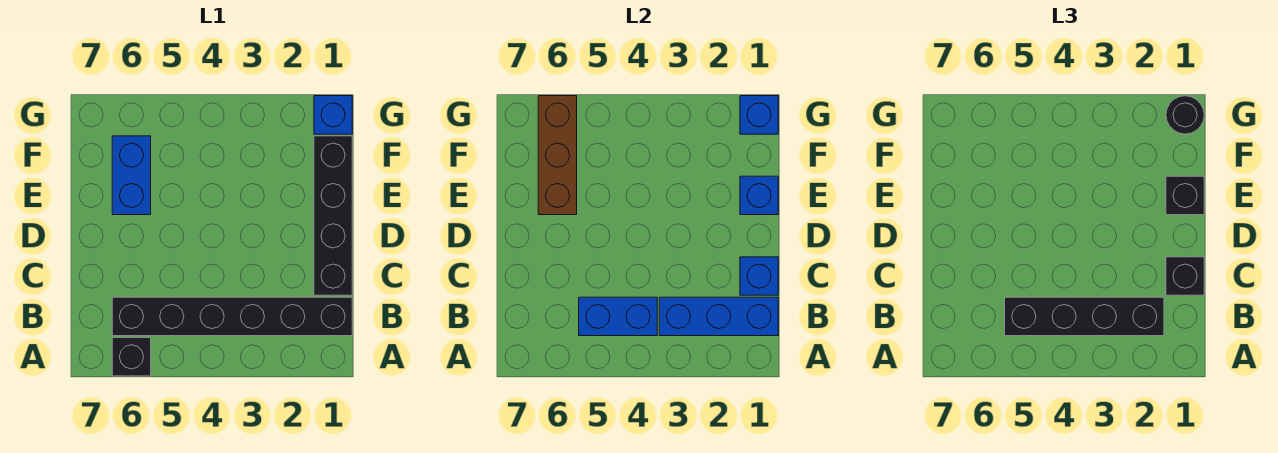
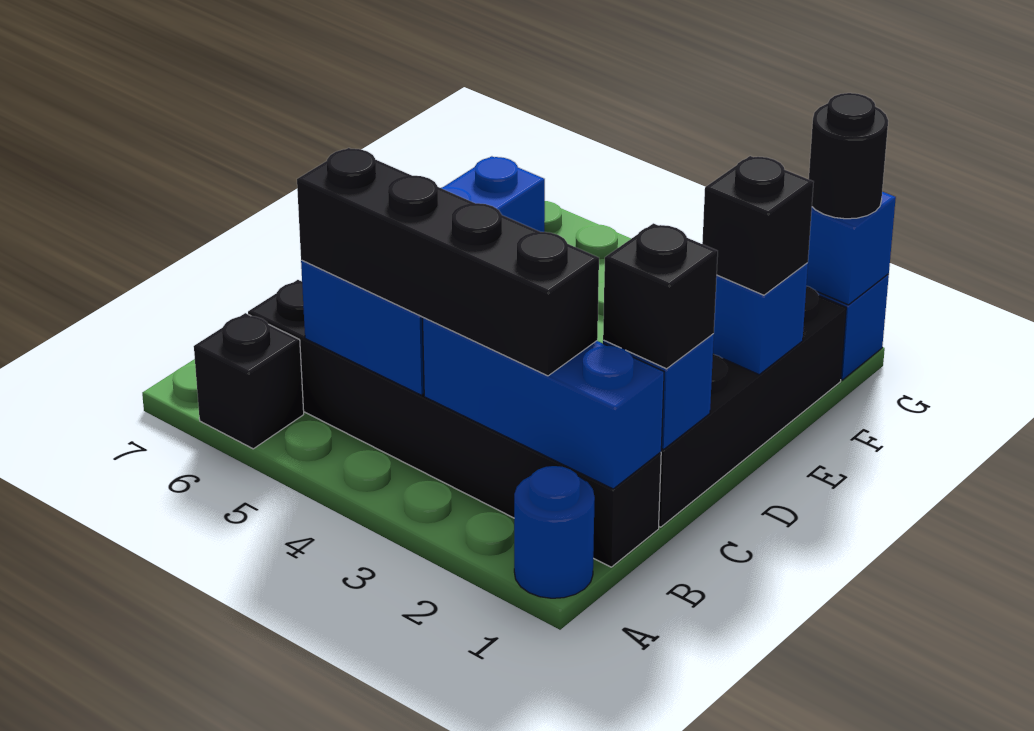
none -> blue round brick A1 level 1
brown brick E6:G6 level 2 -> none

